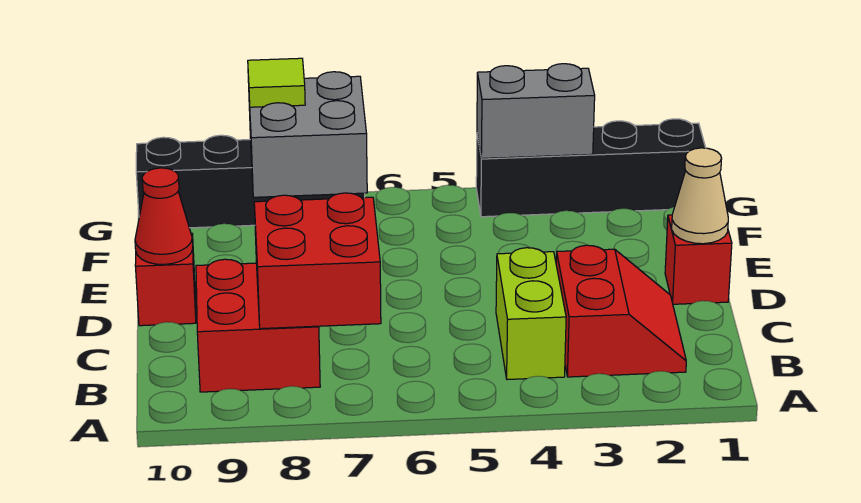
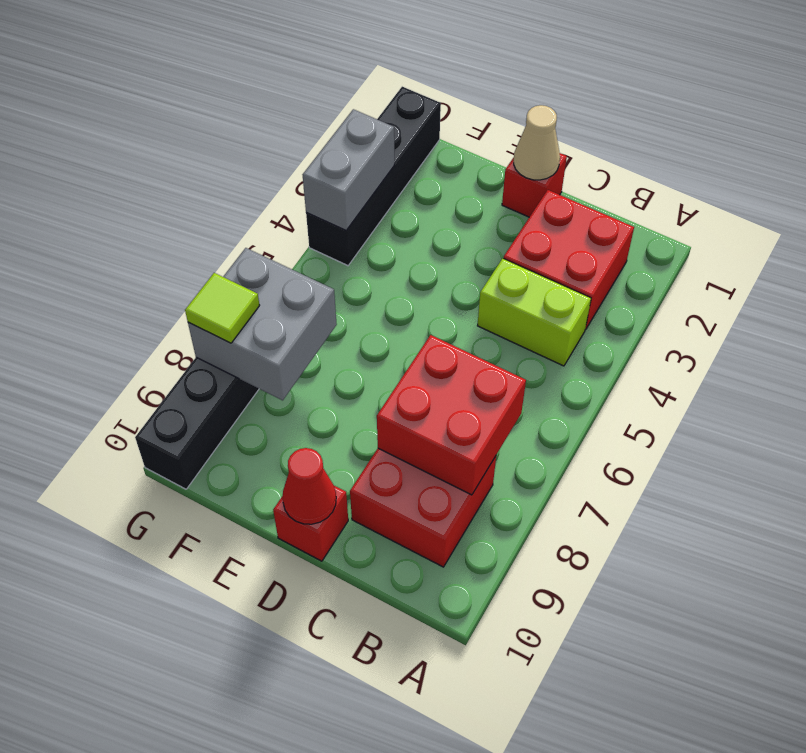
red slope B2:C3 level 1 top 3 -> red brick B2:C3 level 1

